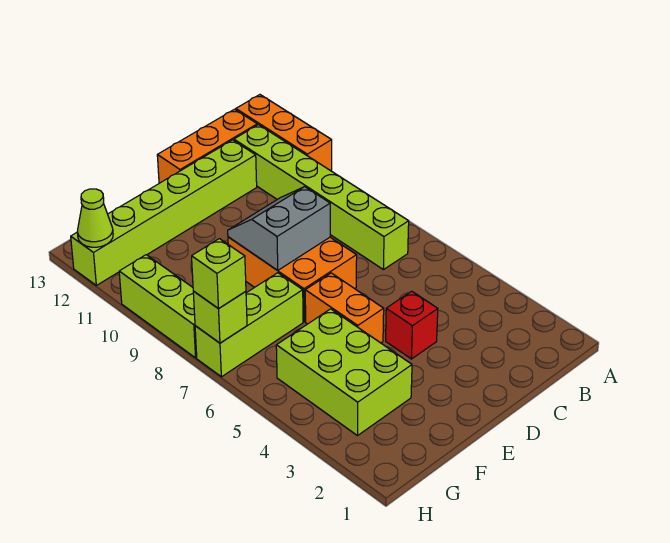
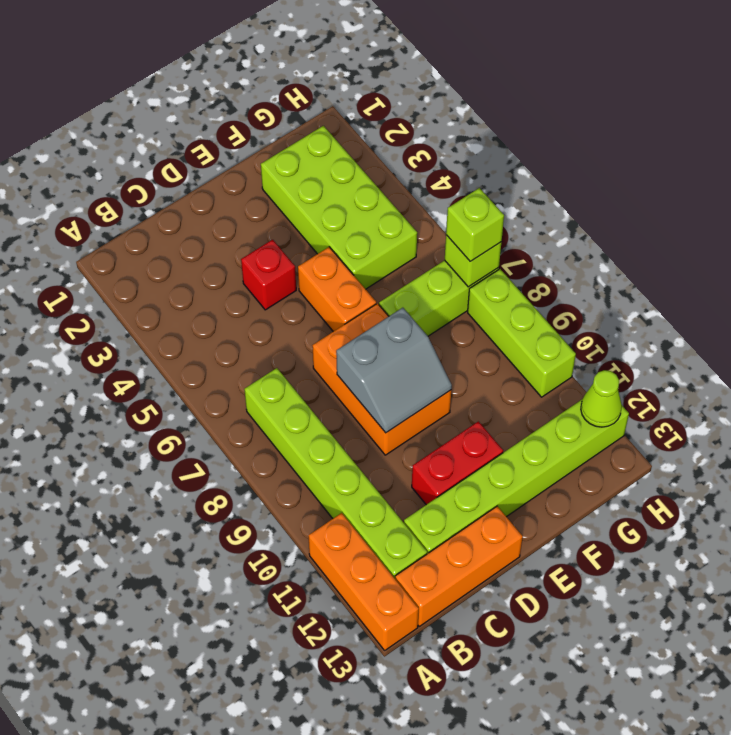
none -> red brick D11:E11 level 1
lime brick F3:G5 level 1 -> lime brick F2:G5 level 1

